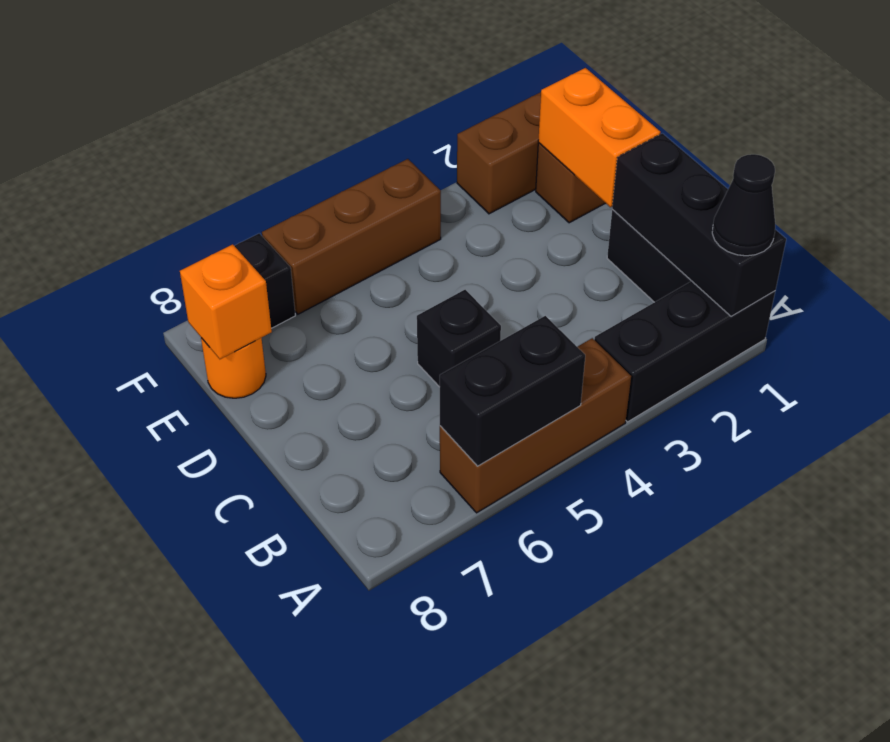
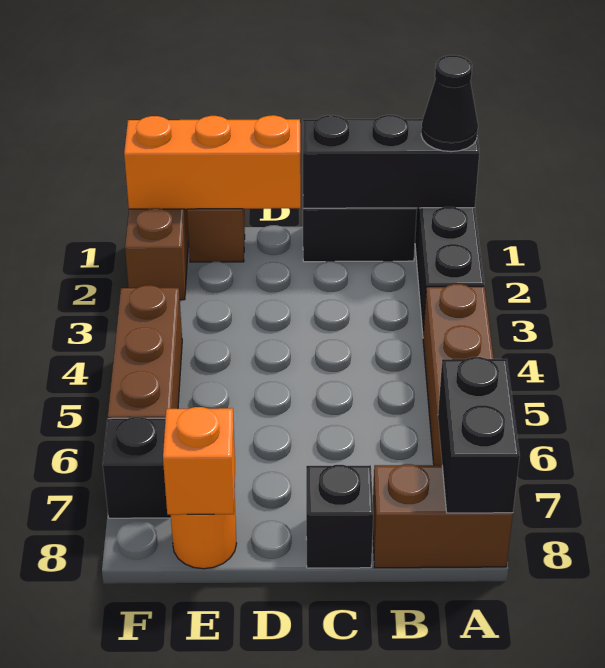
black brick A5:A6 level 2 -> black brick A7:A8 level 2
none -> brown brick A8:B8 level 1
black brick C5 level 1 -> black brick C8 level 1
orange brick D1:E1 level 2 -> orange brick D1:F1 level 2

